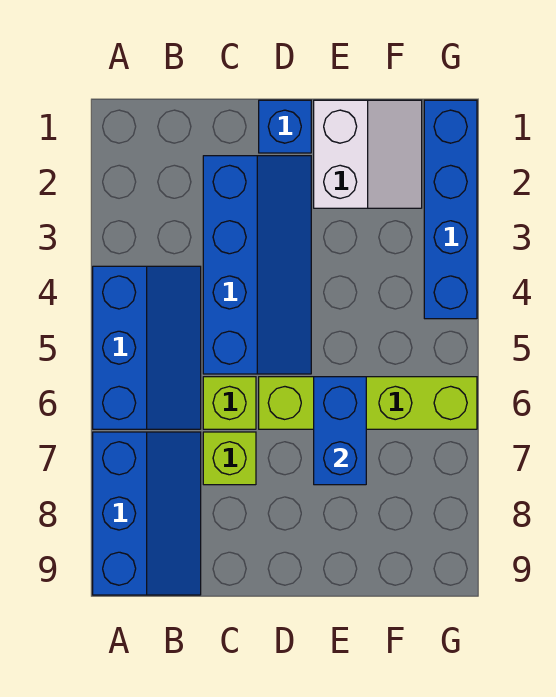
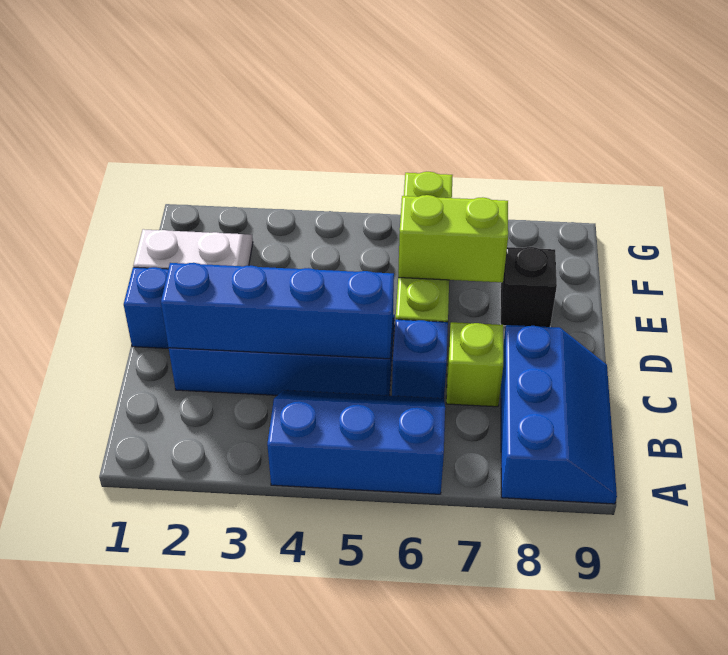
blue slope A7:B9 level 1 top A -> blue slope A8:C9 level 1 top 8
lime brick C6 level 1 -> blue brick C6 level 1
blue brick E6:E7 level 2 -> lime brick E6:E7 level 2
none -> black brick E8 level 1
blue brick G1:G4 level 1 -> blue brick C2:C5 level 2

